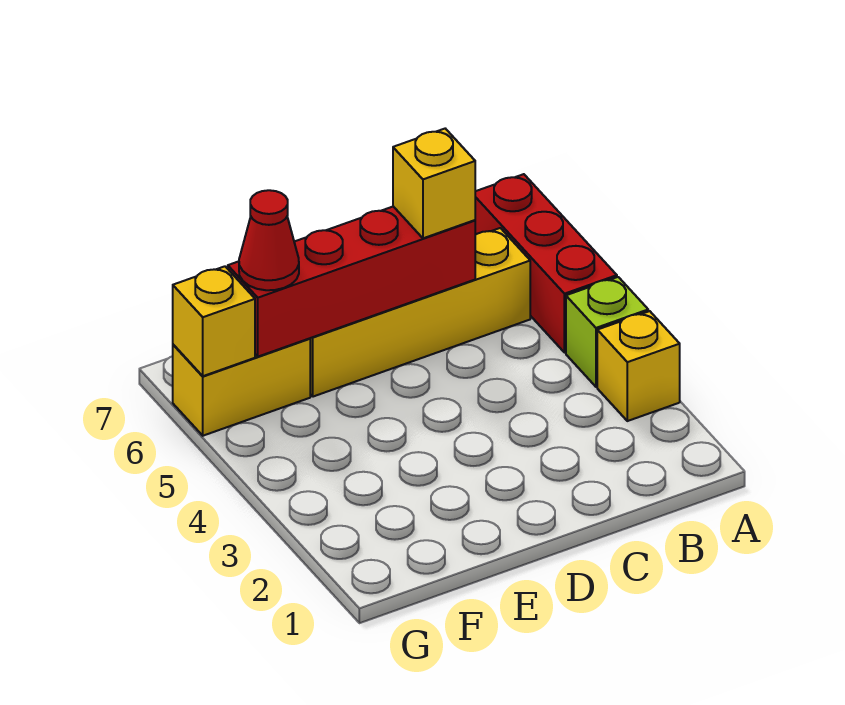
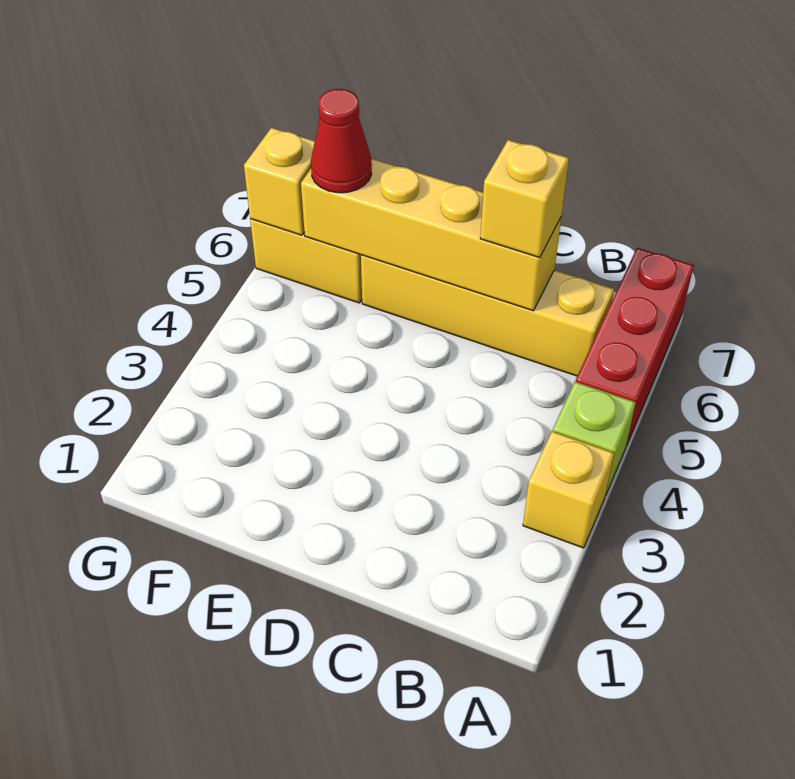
red brick C6:F6 level 2 -> yellow brick C6:F6 level 2

